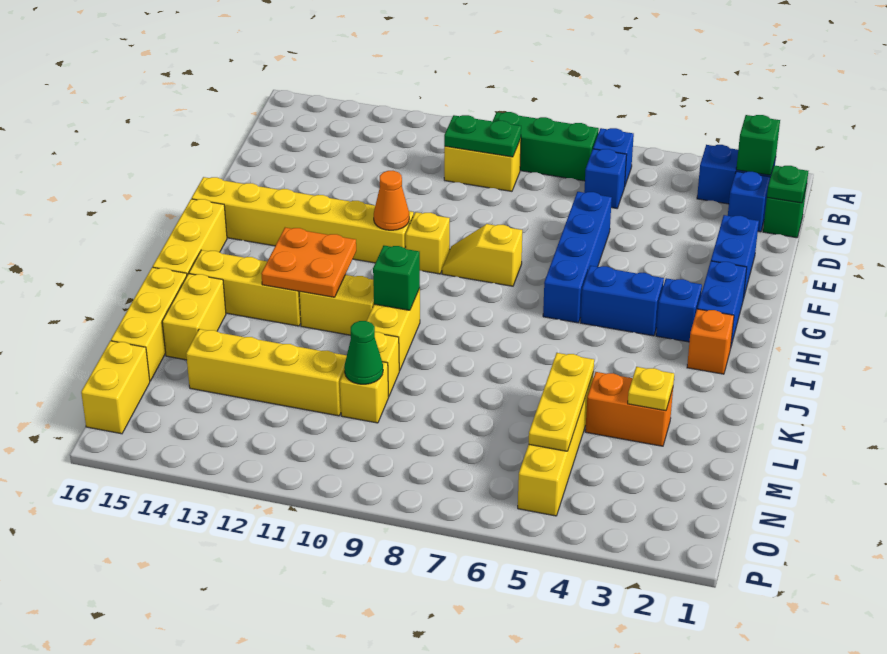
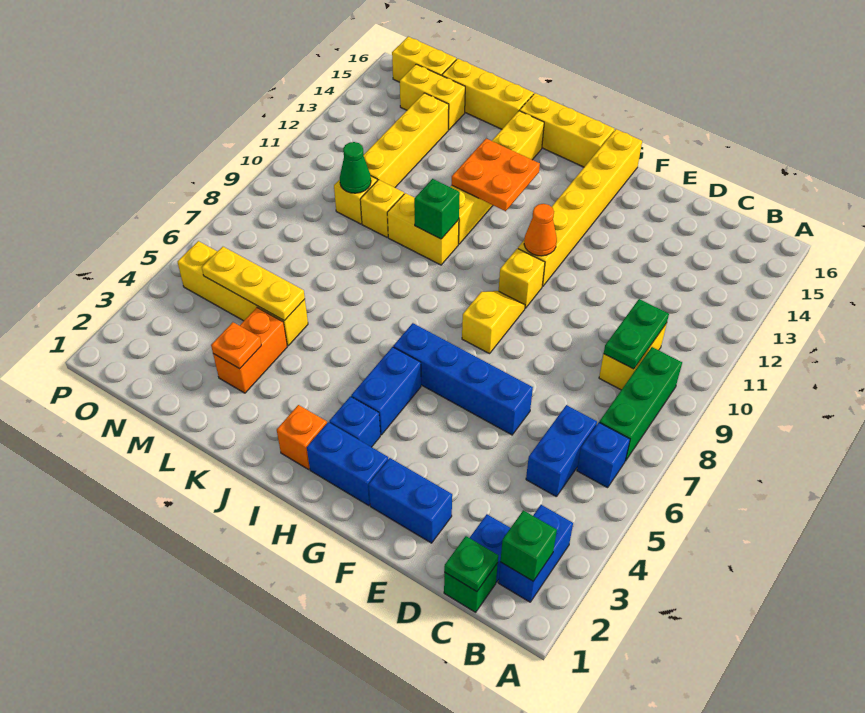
blue brick C6 level 1 -> blue brick C5:C6 level 1
yellow brick K15:L15 level 1 -> yellow brick M15:N15 level 1
yellow plate L3 level 2 -> orange plate L3 level 2

